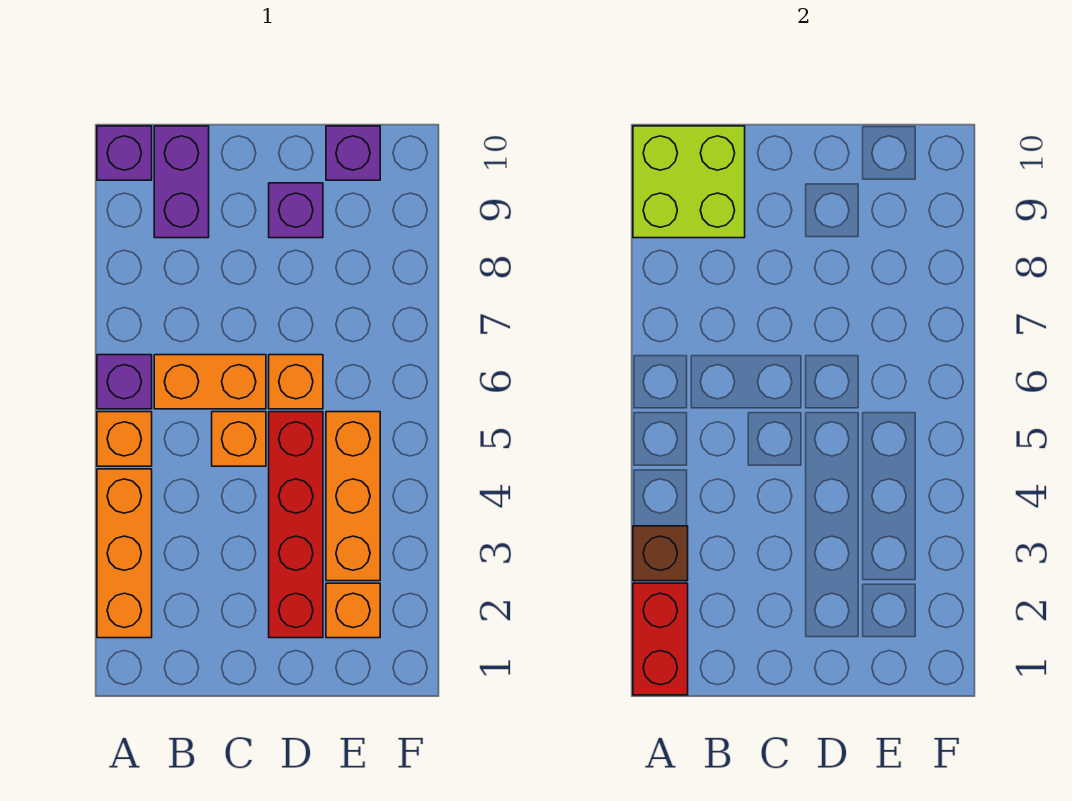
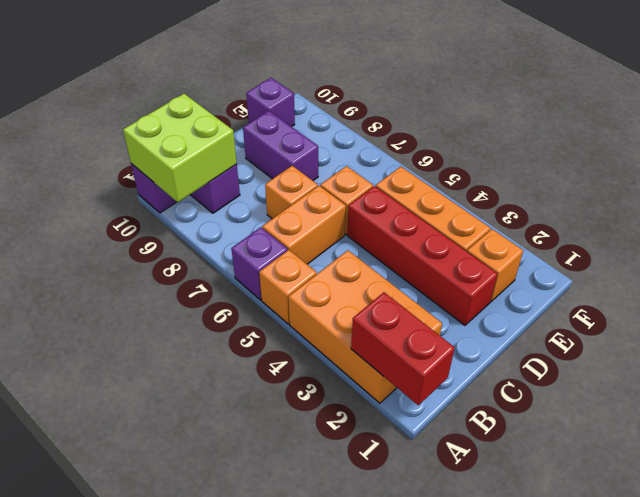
orange brick A2:A4 level 1 -> orange brick A2:B4 level 1
brown brick A3 level 2 -> none
orange brick C5 level 1 -> orange brick C7 level 1
purple brick D9 level 1 -> purple brick D8:D9 level 1

